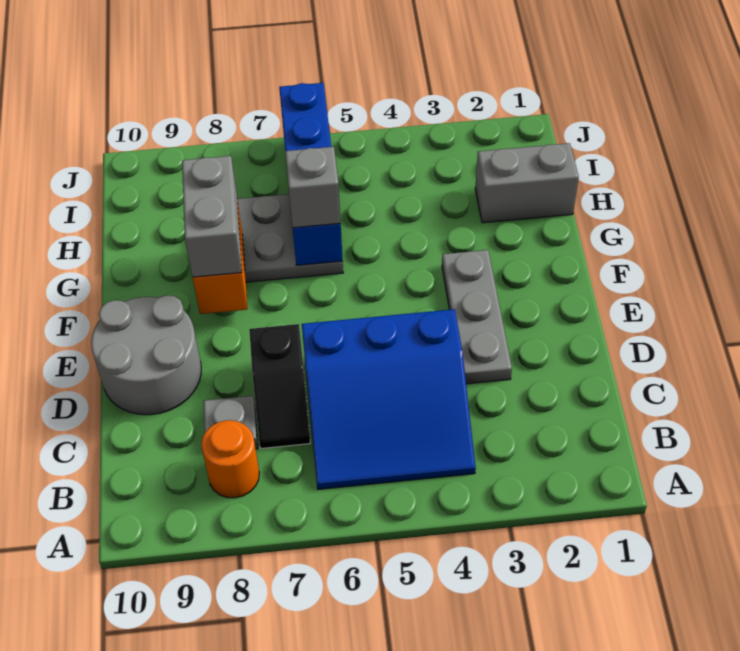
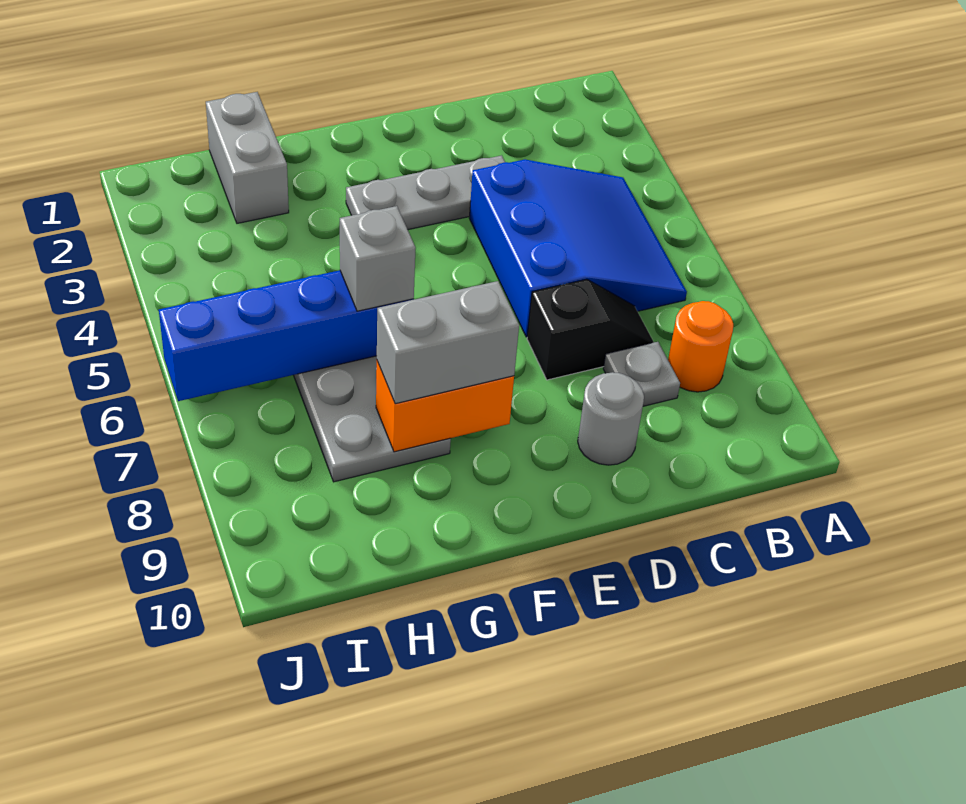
grey round brick D9:E10 level 1 -> grey round brick D9 level 1

